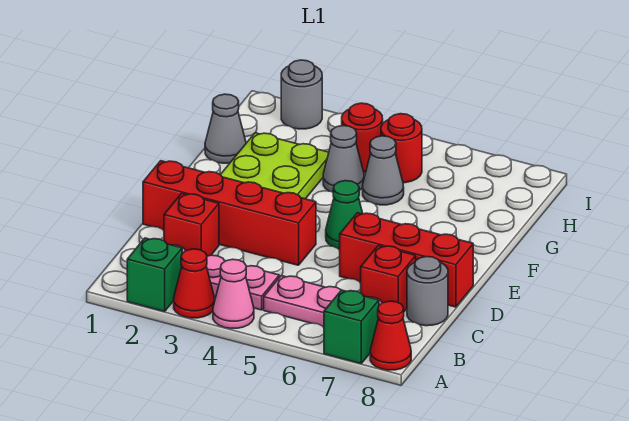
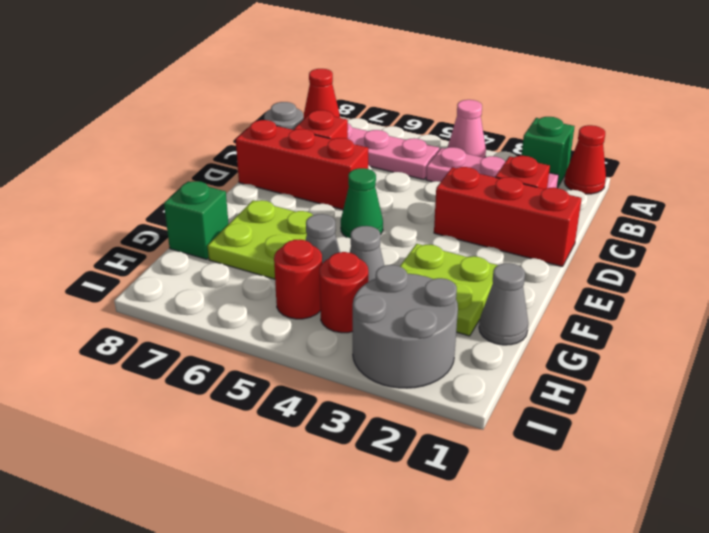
red cone A3 level 1 -> red cone A1 level 1
green brick A7 level 1 -> green brick G8 level 1
red brick D1:D4 level 1 -> red brick D1:D3 level 1
none -> lime plate F6:G7 level 1
grey round brick I2 level 1 -> grey round brick H2:I3 level 1

